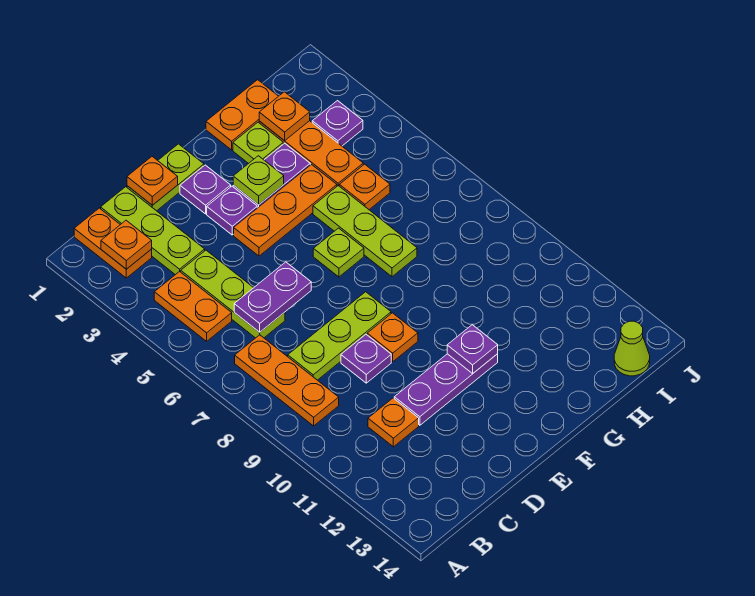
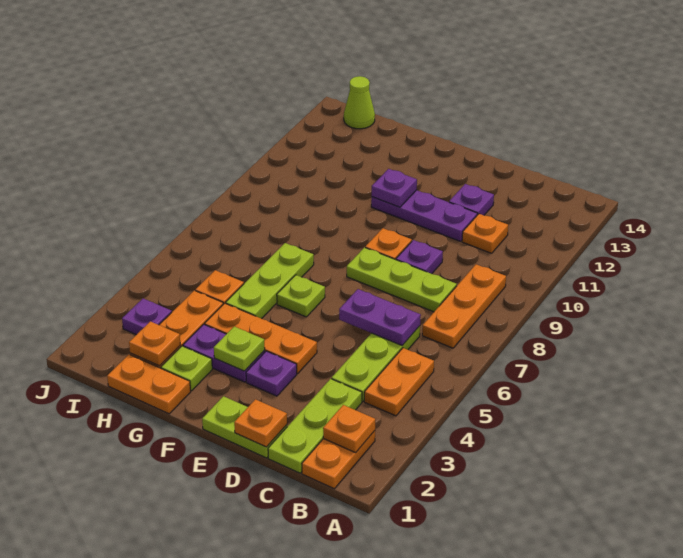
purple plate E2 level 1 -> purple plate D12 level 1

